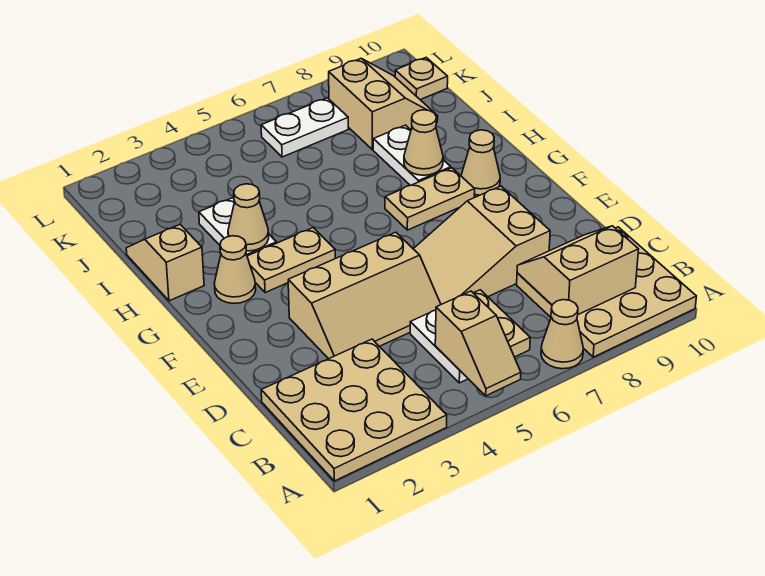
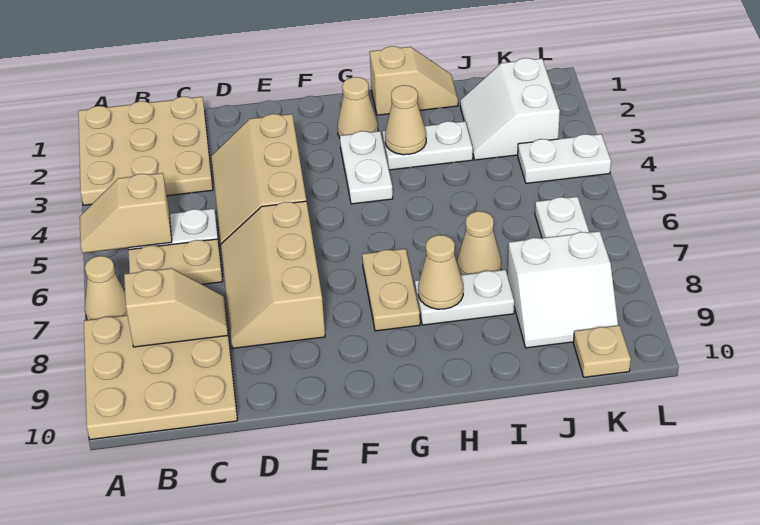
tan slope B8:C9 level 2 top B -> tan slope B8:C8 level 2 top B
tan slope D6:E8 level 1 top 8 -> tan slope D6:E8 level 1 top E
tan plate G3:G4 level 1 -> white plate G3:G4 level 1
tan cone G9 level 1 -> tan cone I7 level 1
none -> white slope J2:K3 level 1 top K
tan slope J8:K9 level 1 top 8 -> white slope J8:K9 level 1 top 8
none -> white plate K4:L4 level 1

